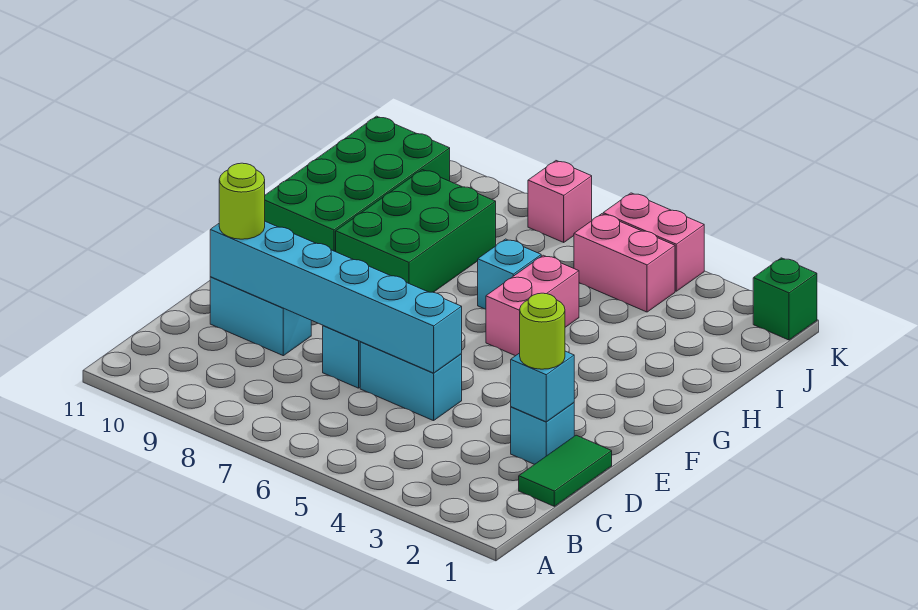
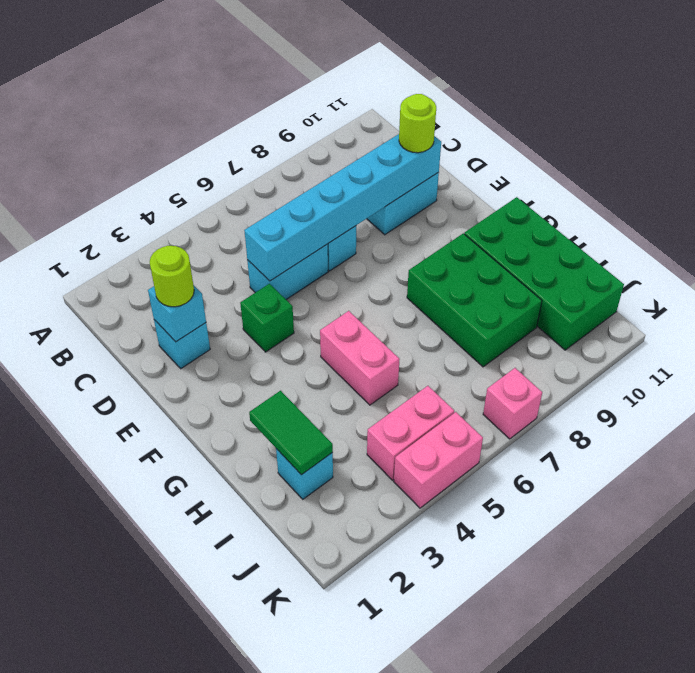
green tile C1:D1 level 1 -> green tile H2:I2 level 2
cyan brick H6 level 1 -> cyan brick I2 level 1
green brick K1 level 1 -> green brick E4 level 1

